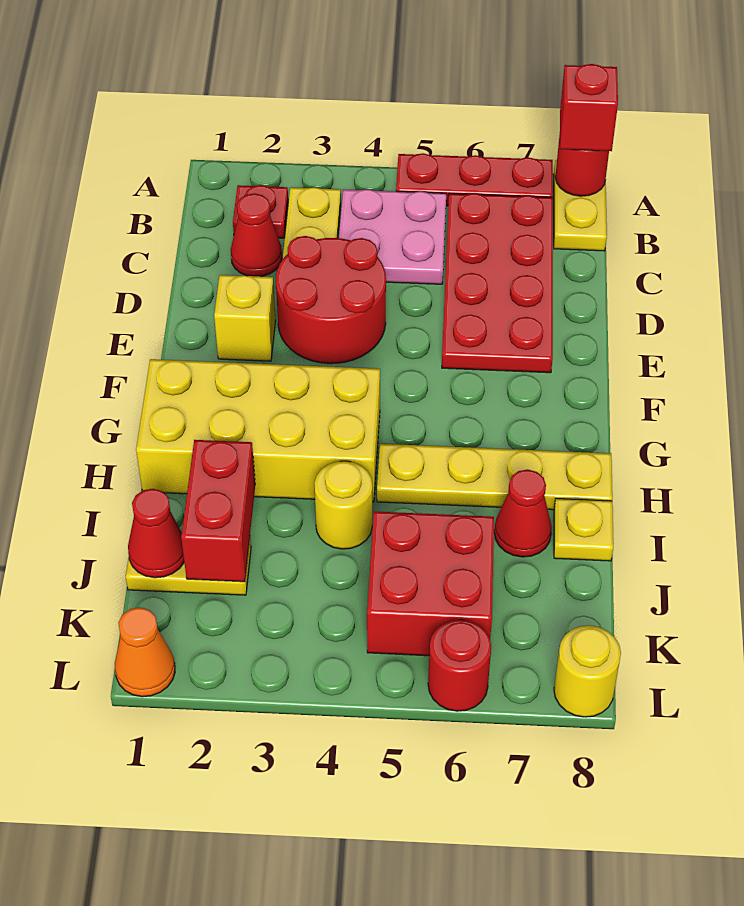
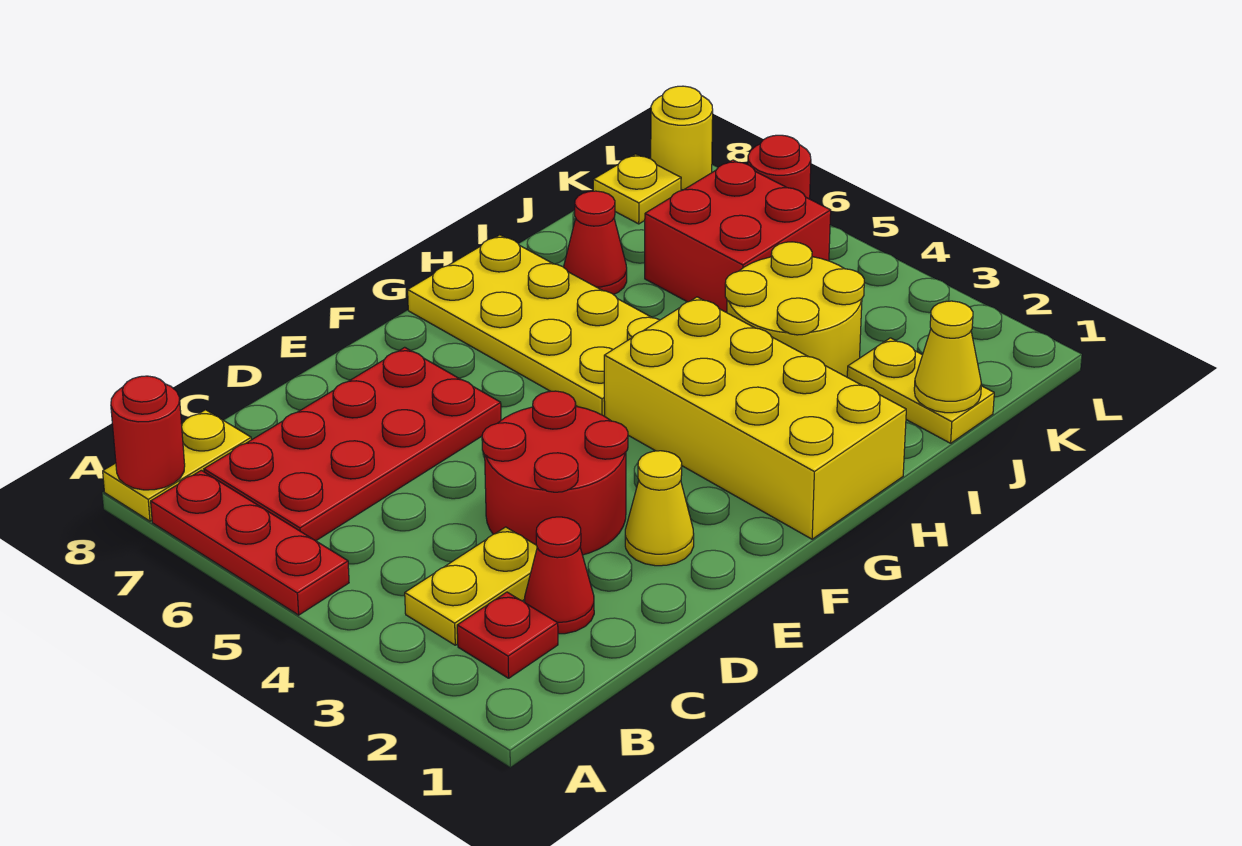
red brick A8 level 3 -> none
pink plate B4:C5 level 1 -> none
yellow brick E2 level 1 -> yellow cone E2 level 1
yellow plate H5:H8 level 1 -> yellow plate G5:H8 level 1
red brick I2:J2 level 2 -> none
yellow round brick I4 level 1 -> yellow round brick I3:J4 level 1
yellow plate I8 level 1 -> yellow plate K8 level 1
red cone J1 level 2 -> yellow cone J1 level 2
orange cone L1 level 1 -> none

